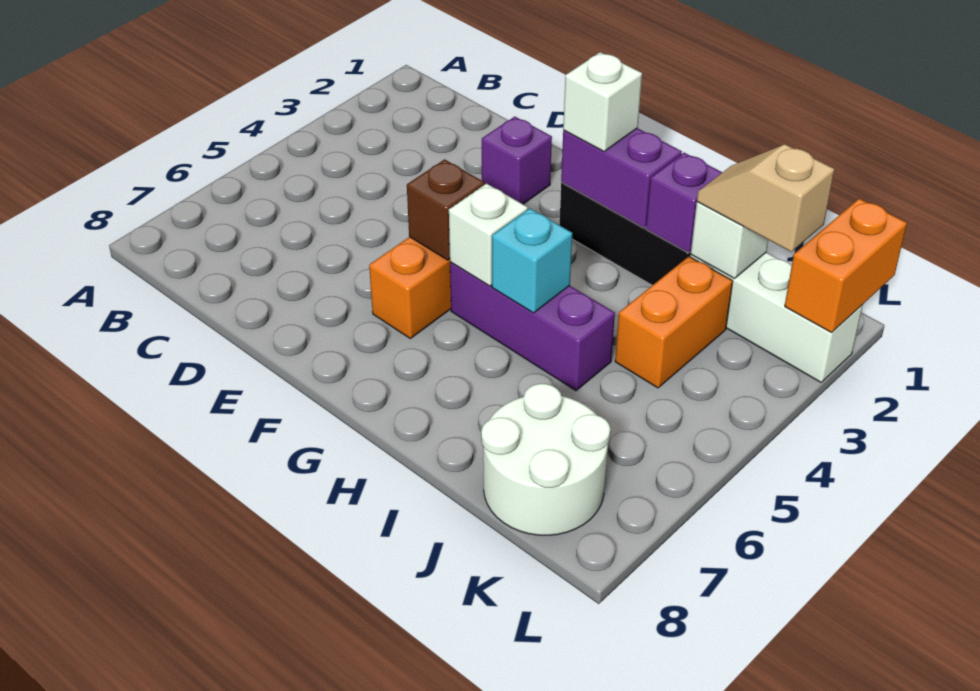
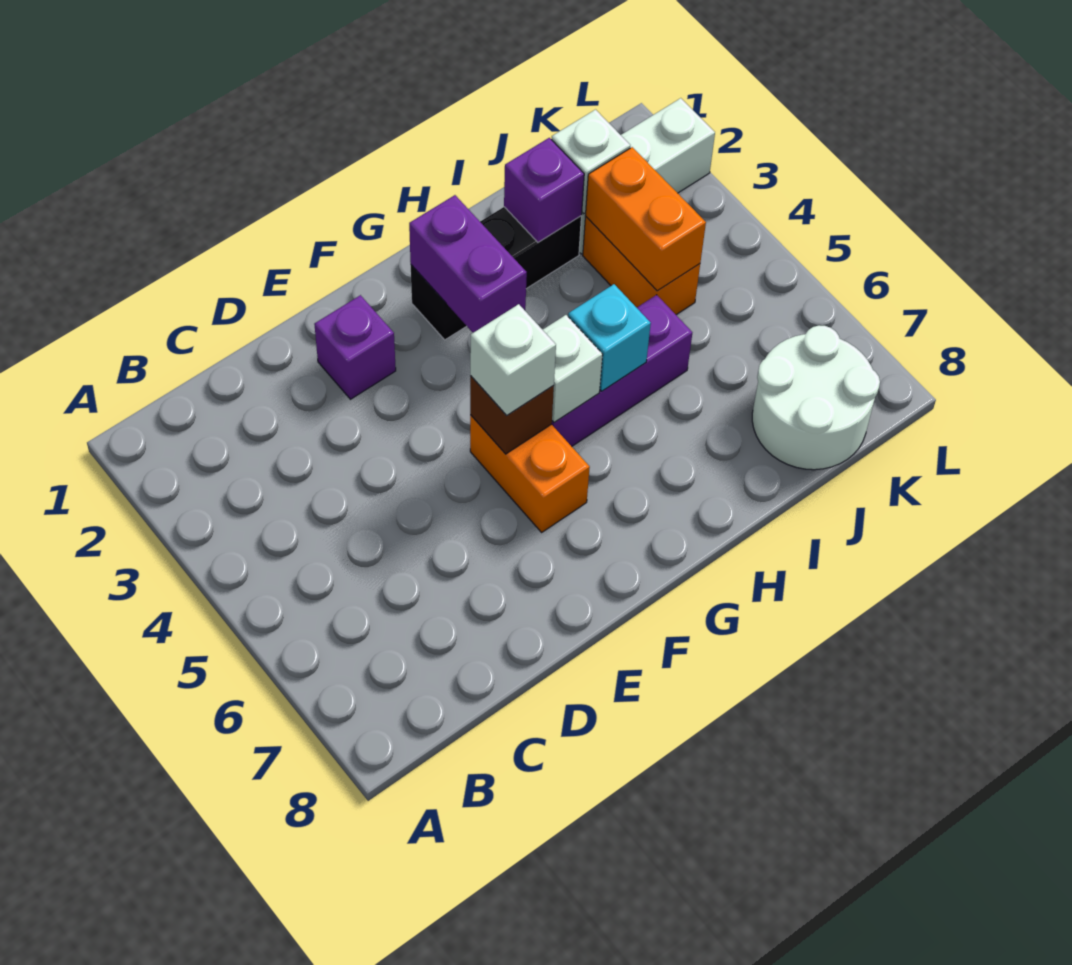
purple brick G2:H2 level 2 -> purple brick G2:G3 level 2
white brick G2 level 3 -> white brick F5 level 3
tan slope J2:K2 level 3 top K -> none
orange brick L1:L2 level 2 -> orange brick J3:J4 level 2

